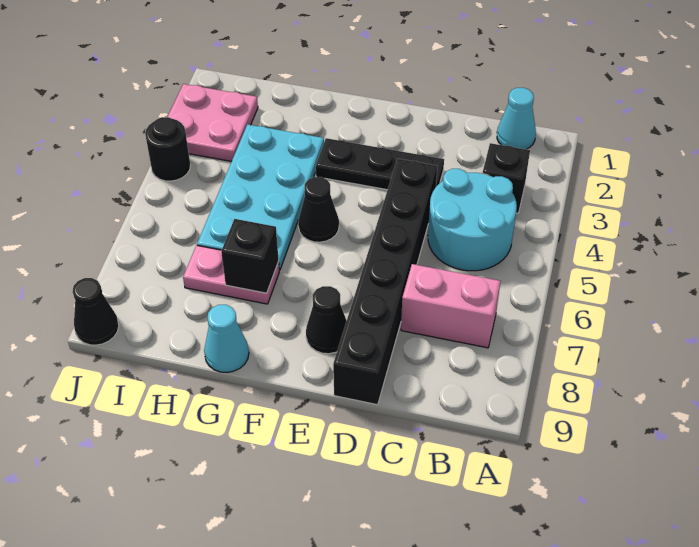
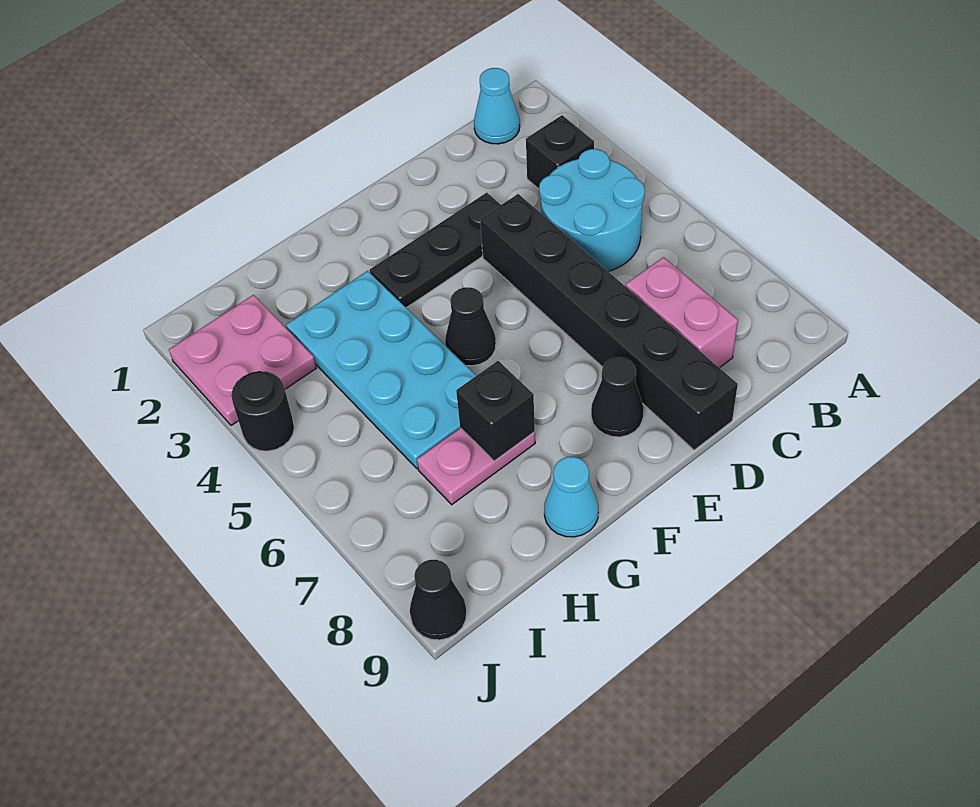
pink brick B7:C7 level 1 -> pink brick C7:C8 level 1

